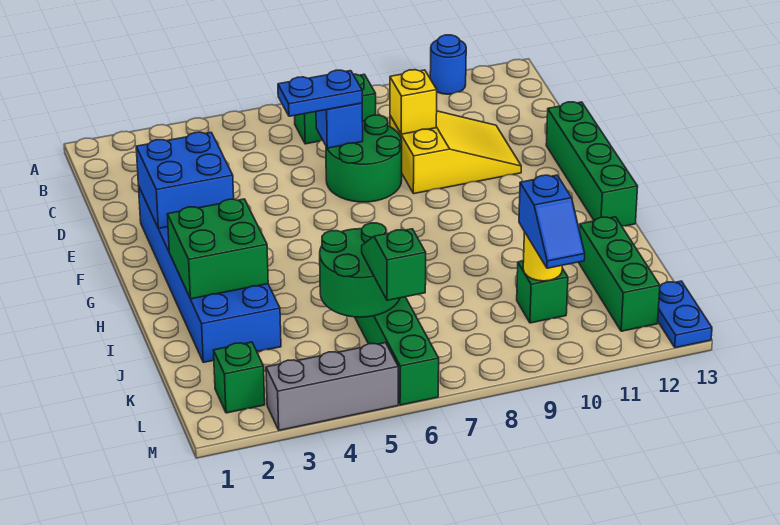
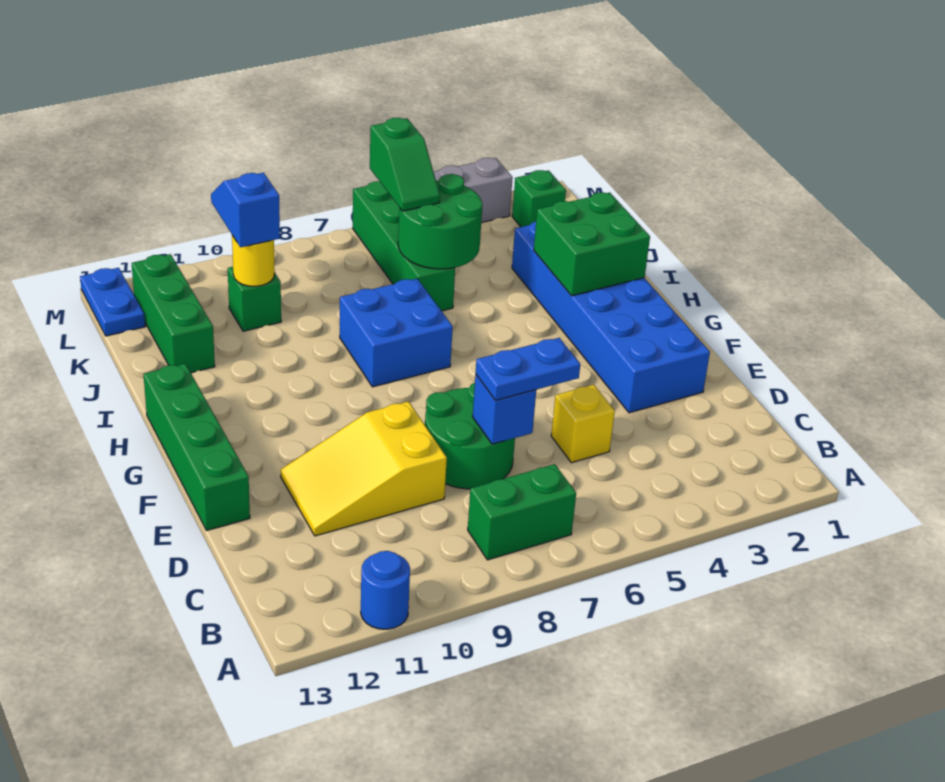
yellow brick D9 level 2 -> yellow brick D5 level 1
blue brick E2:F3 level 2 -> blue brick H7:I8 level 1

